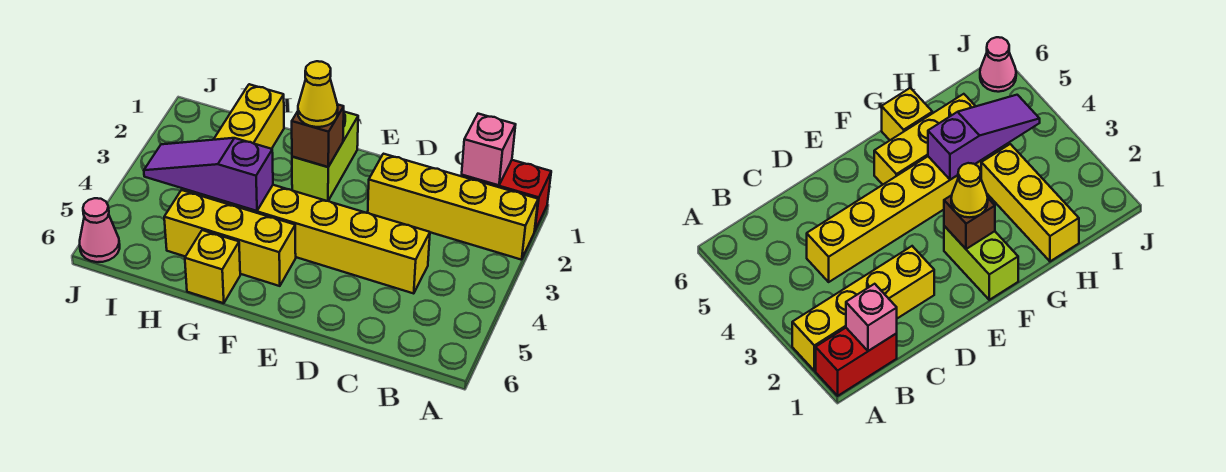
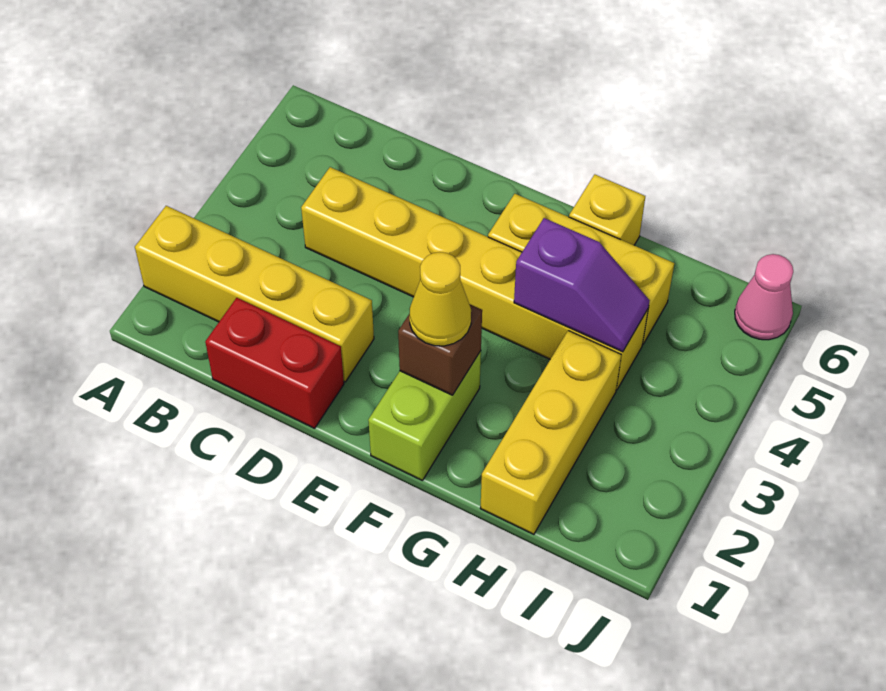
red brick A1:B1 level 1 -> red brick C1:D1 level 1
pink brick B1 level 2 -> none
purple slope G4:I4 level 2 top G -> purple slope G4:H4 level 2 top G

